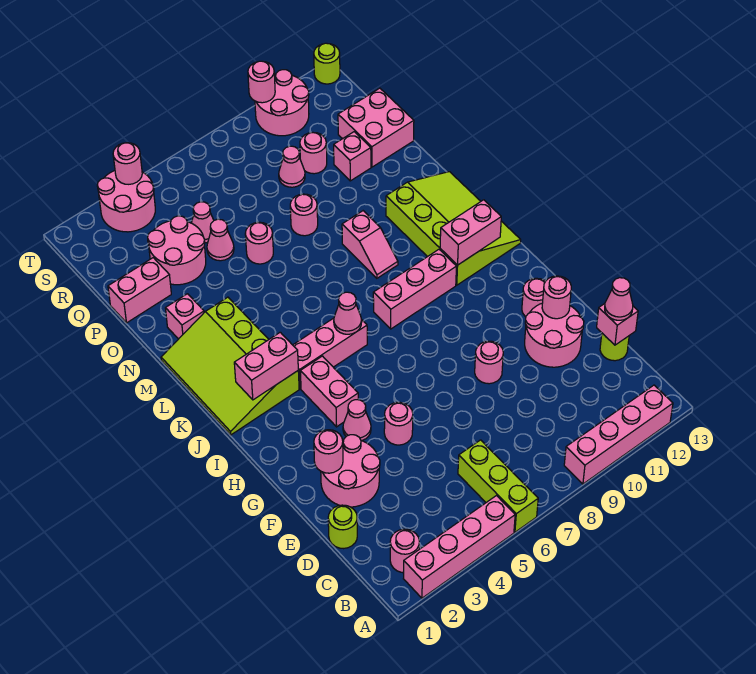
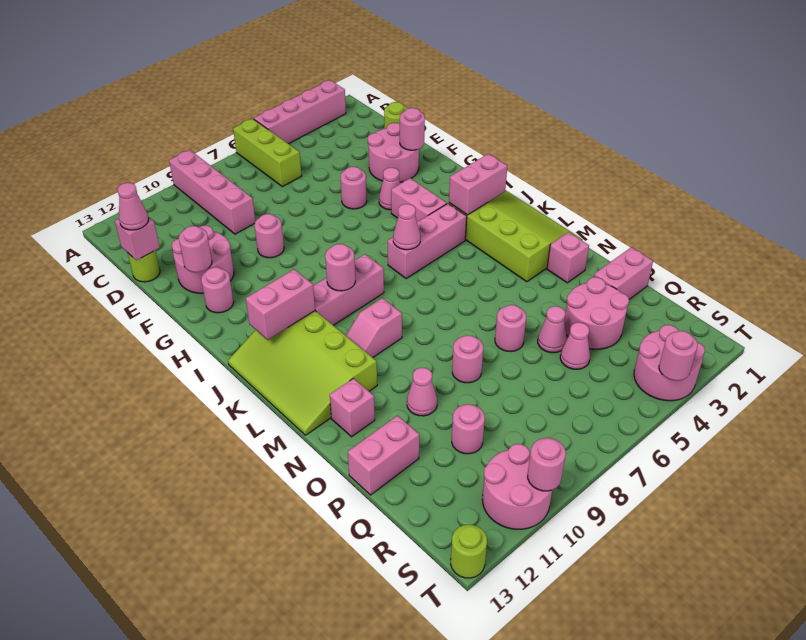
pink brick A9:A12 level 1 -> pink brick A9:D9 level 1
pink round brick B2 level 1 -> pink round brick J9 level 2
pink slope L9:M9 level 1 top M -> pink slope L9:L10 level 1 top 9
pink brick P11 level 1 -> pink brick N12 level 1
pink brick P12:Q13 level 1 -> pink brick P12:P13 level 1
pink cone Q9 level 1 -> pink cone O10 level 1

